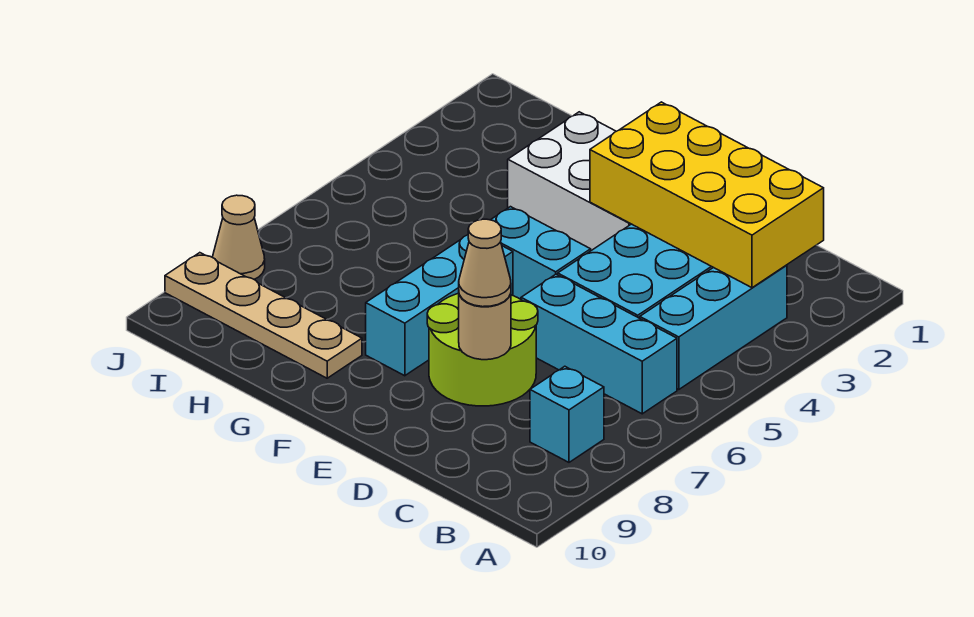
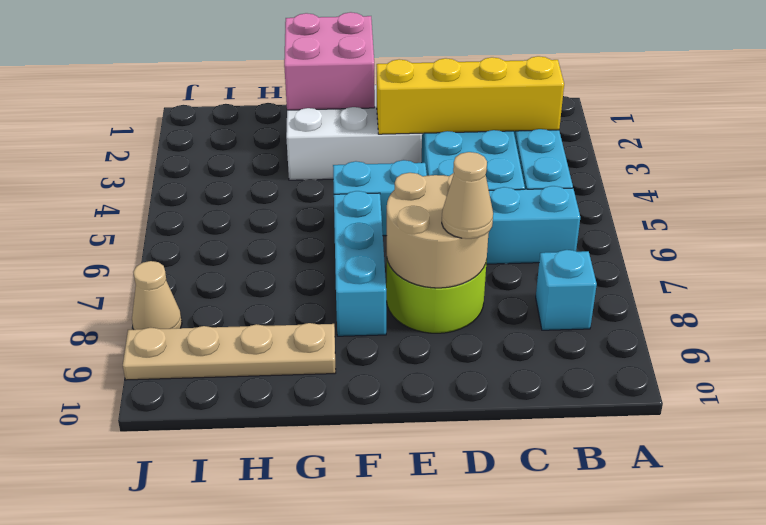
yellow brick B2:E3 level 2 -> yellow brick B3:E3 level 2
tan round brick D8 level 2 -> tan round brick D7:E8 level 2
none -> pink brick F1:G2 level 2

